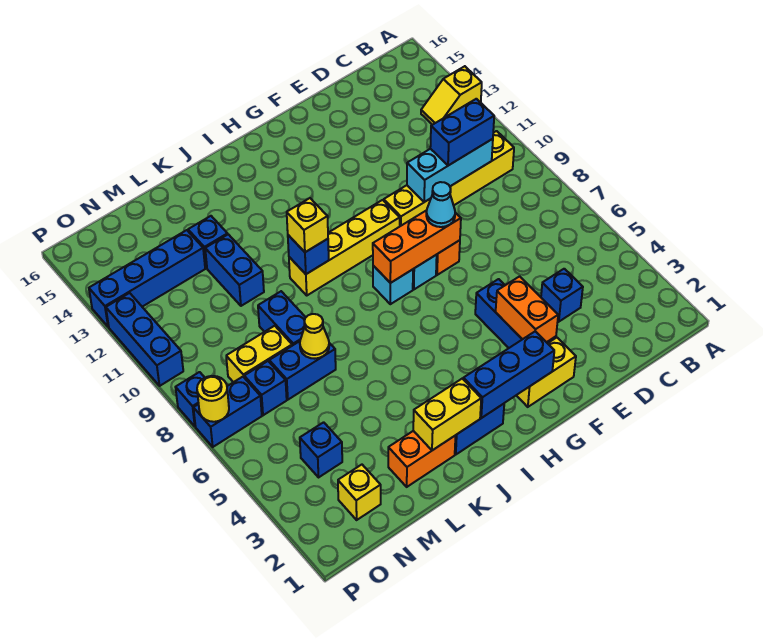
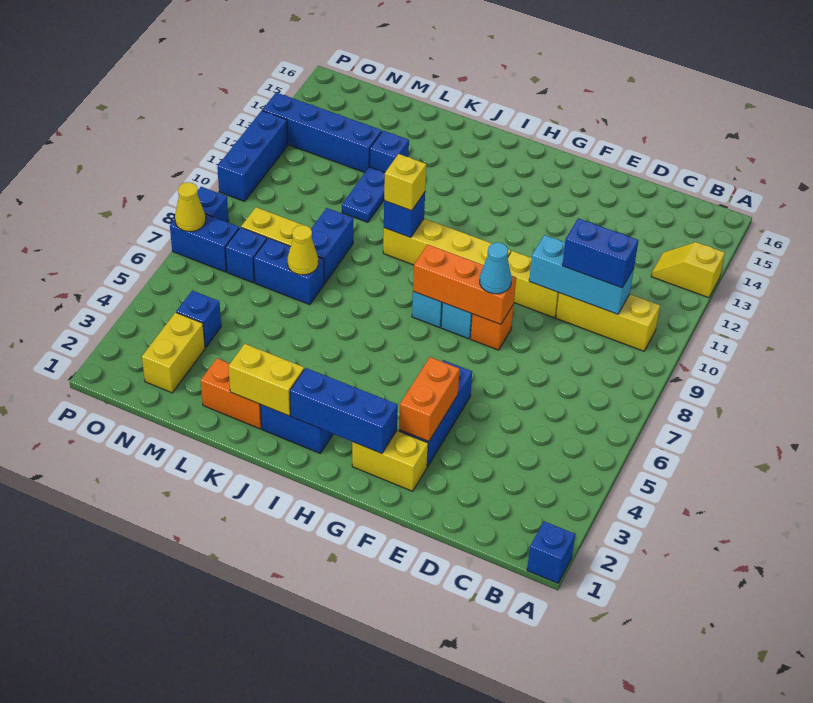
blue brick D4 level 1 -> blue brick A1 level 1
blue brick L11:L12 level 1 -> blue plate L11:L12 level 1
yellow brick N2 level 1 -> yellow brick N2:N3 level 1
yellow round brick P7 level 2 -> yellow cone P7 level 2

